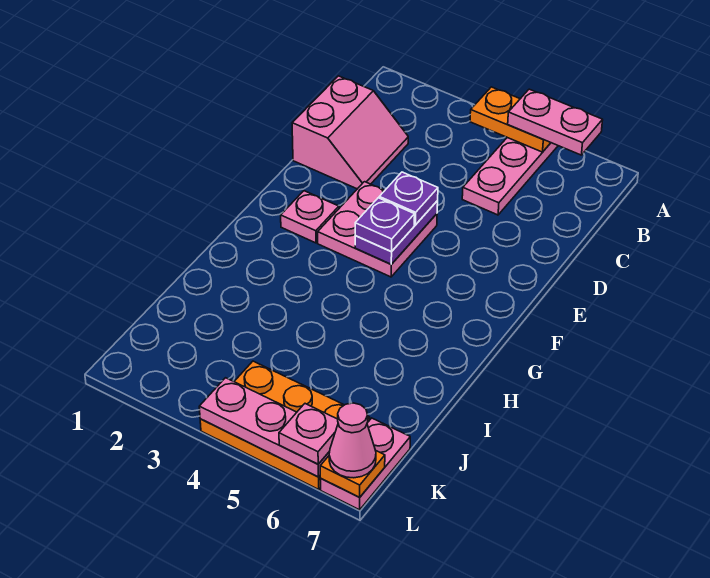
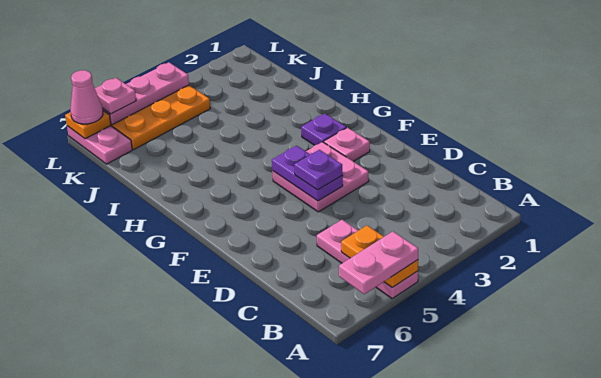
orange plate A4:A5 level 2 -> orange plate A5:B5 level 2
pink slope C1:D2 level 1 top 1 -> none
purple plate F4 level 3 -> purple plate G2 level 1

